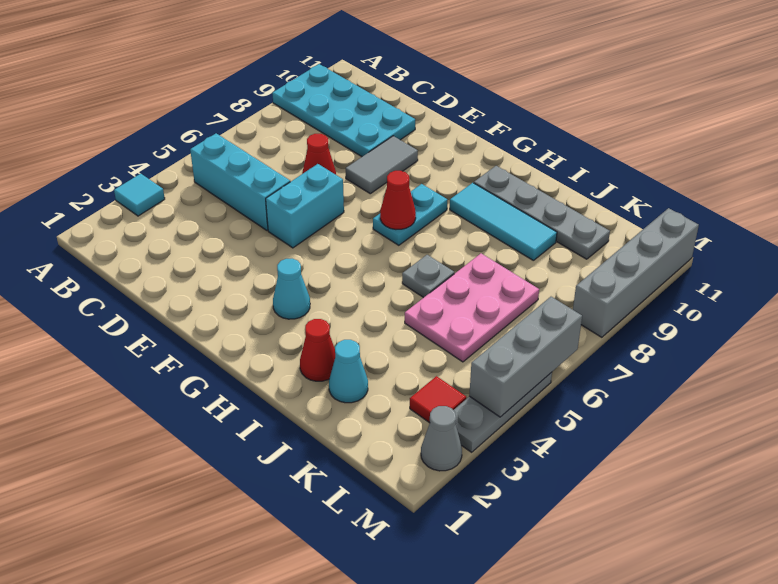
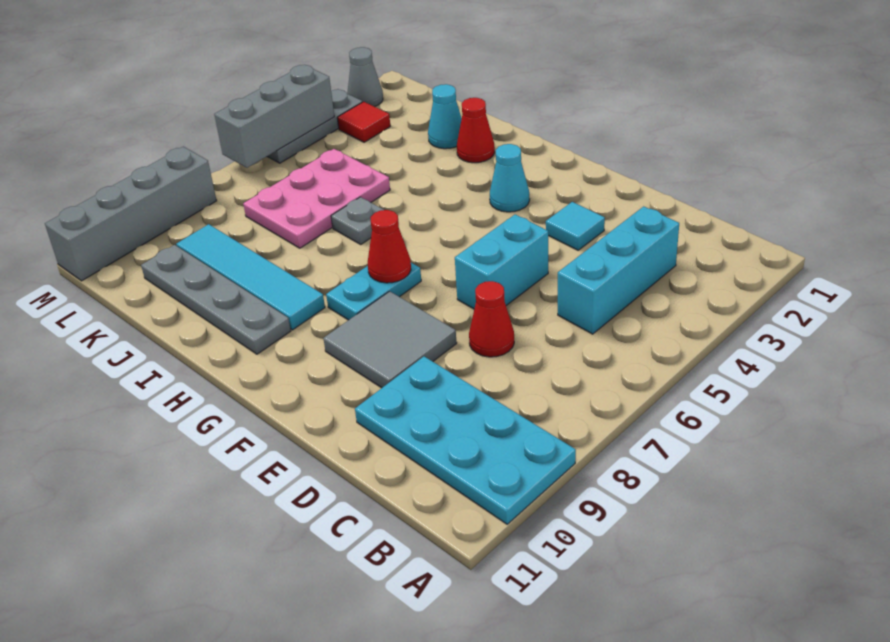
cyan tile A3 level 1 -> cyan tile E3 level 1
cyan brick B5:D5 level 1 -> cyan brick C3:C5 level 1
grey tile E8:E9 level 1 -> grey tile E8:F9 level 1
cyan tile H9:J9 level 1 -> cyan tile H9:K9 level 1

